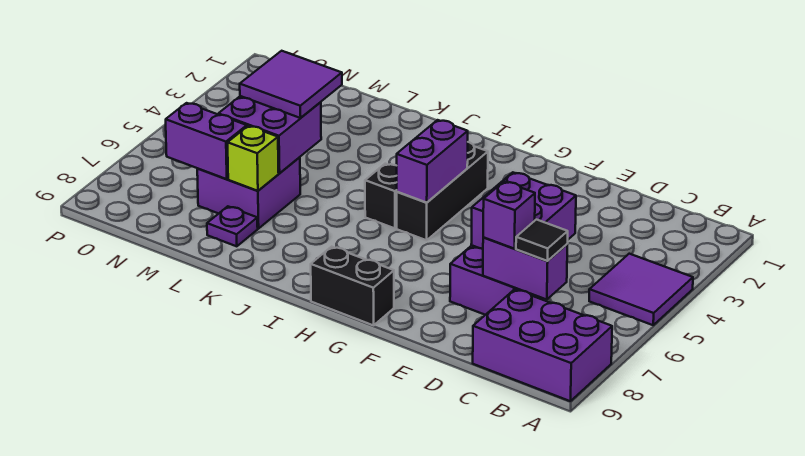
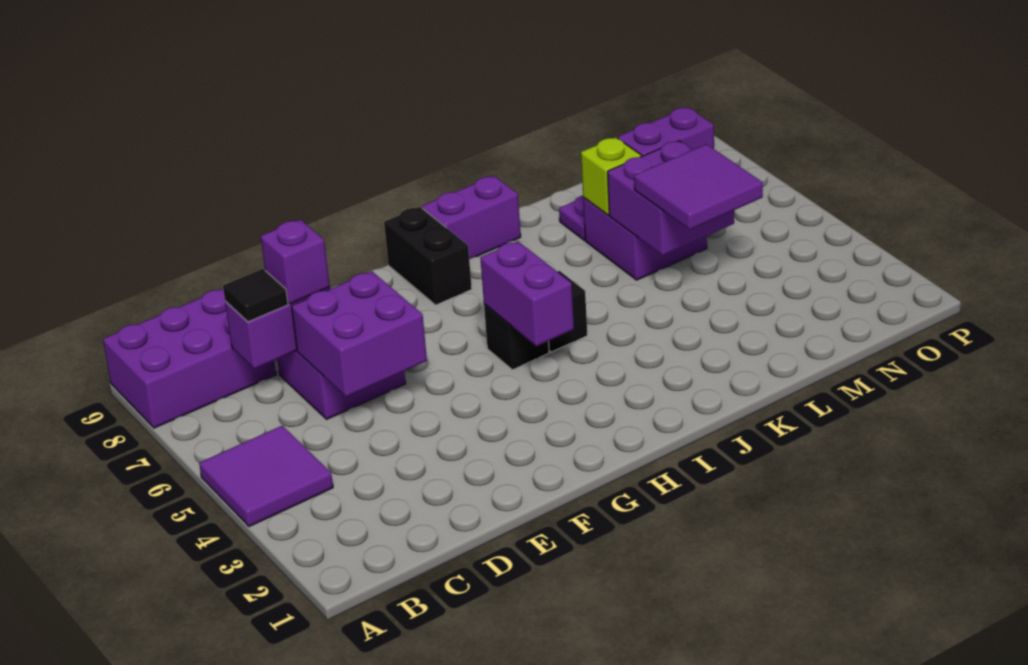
black brick G9:H9 level 1 -> black brick H8:H9 level 1
black brick H3:H5 level 1 -> black brick H5 level 1
none -> purple brick I9:J9 level 1

